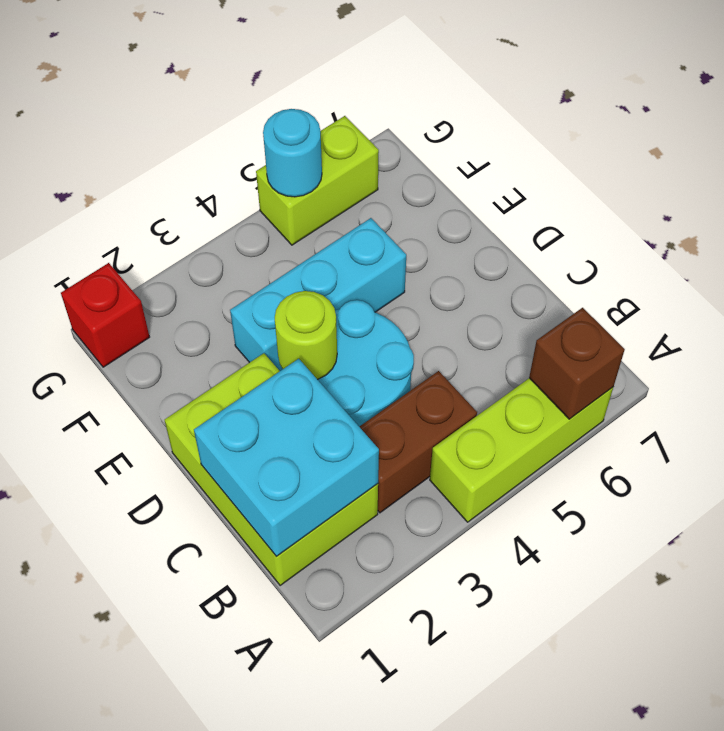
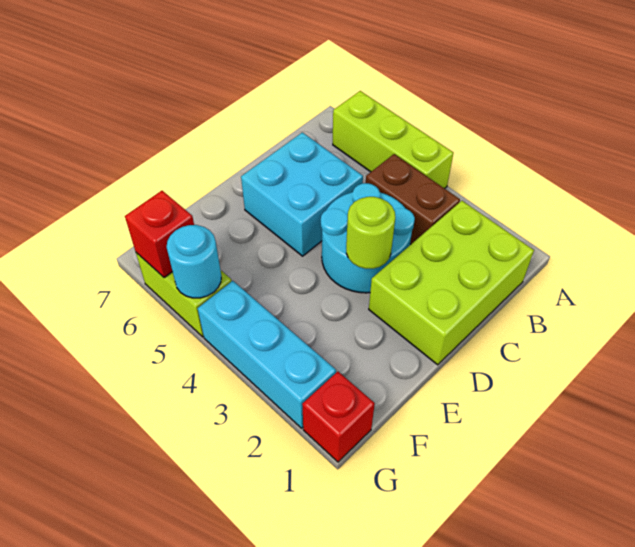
brown brick A6 level 2 -> none
cyan brick B1:C2 level 2 -> cyan brick C5:D6 level 1
cyan brick E3:E5 level 1 -> cyan brick G2:G4 level 1
none -> red brick G6 level 2

